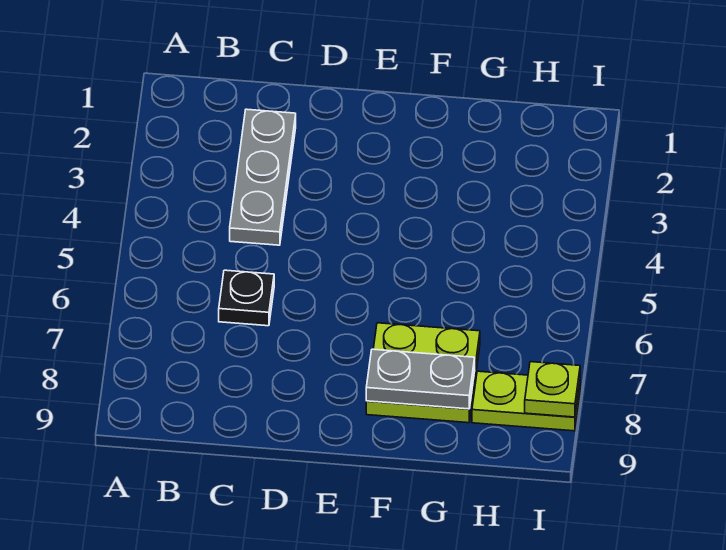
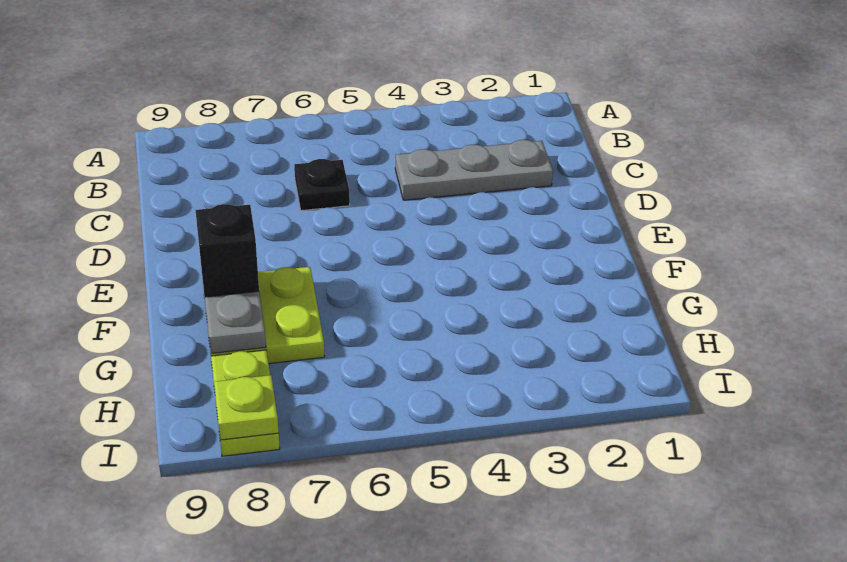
none -> black brick F8 level 3

